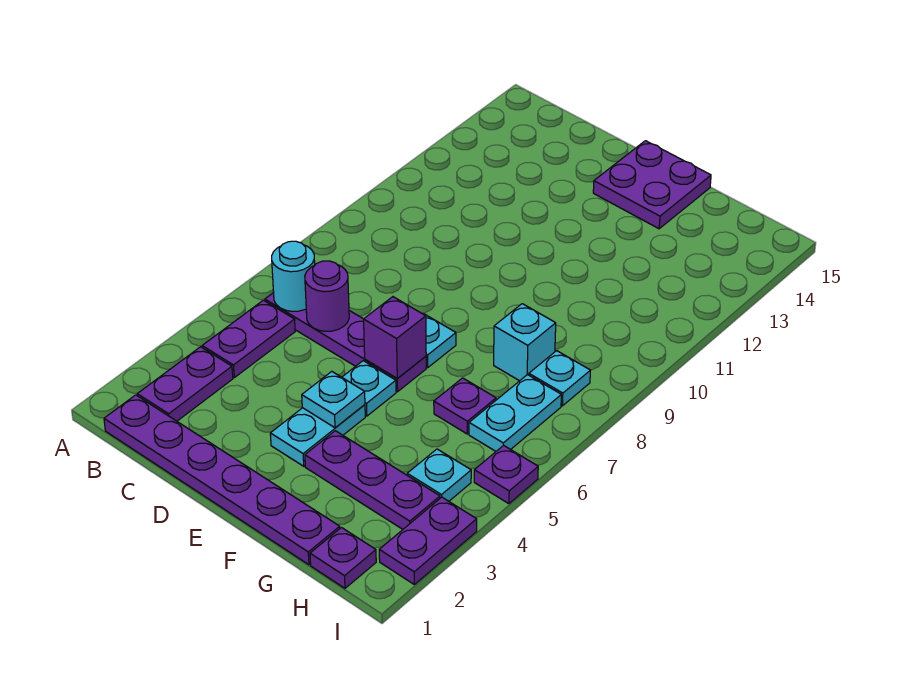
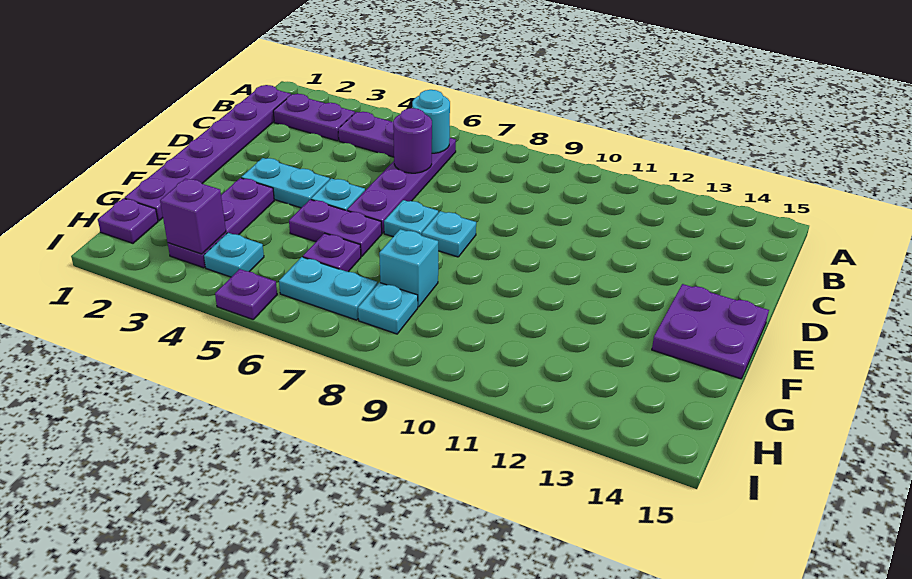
cyan plate E4 level 2 -> cyan plate E8 level 1
purple brick E6 level 2 -> purple brick H3 level 2
purple plate I2:I3 level 1 -> purple plate F5:F6 level 1

